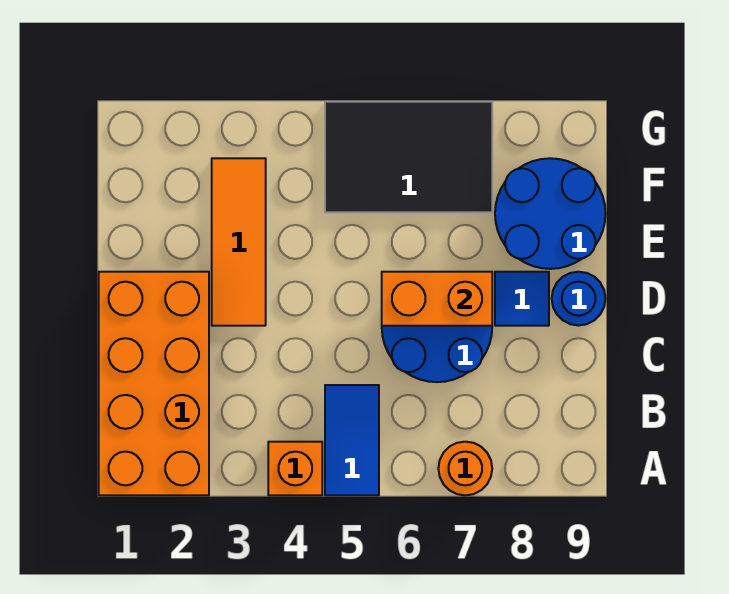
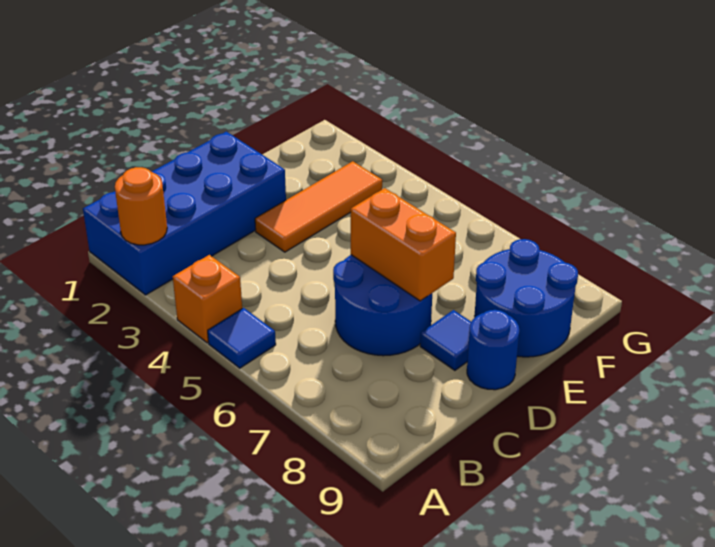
orange brick A1:D2 level 1 -> blue brick A1:D2 level 1
blue tile A5:B5 level 1 -> blue tile A5 level 1
orange round brick A7 level 1 -> orange round brick A2 level 2
black tile F5:G7 level 1 -> none

